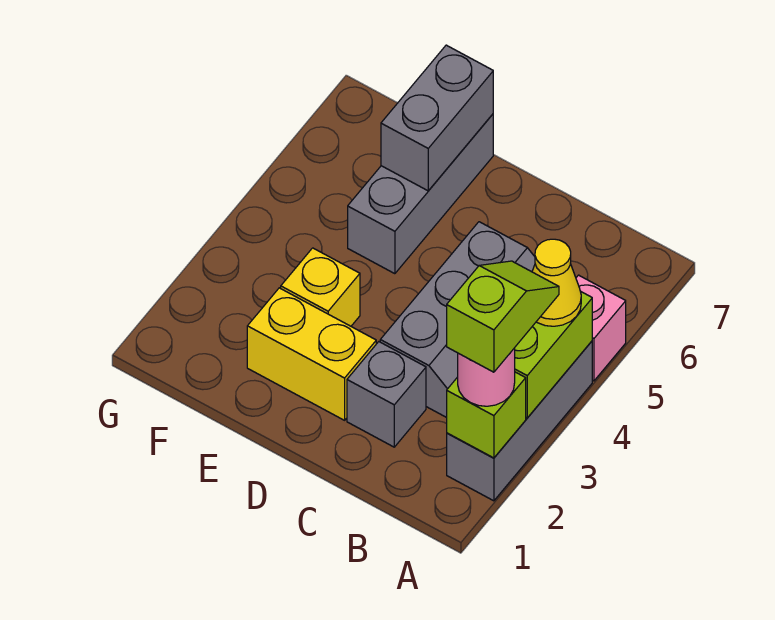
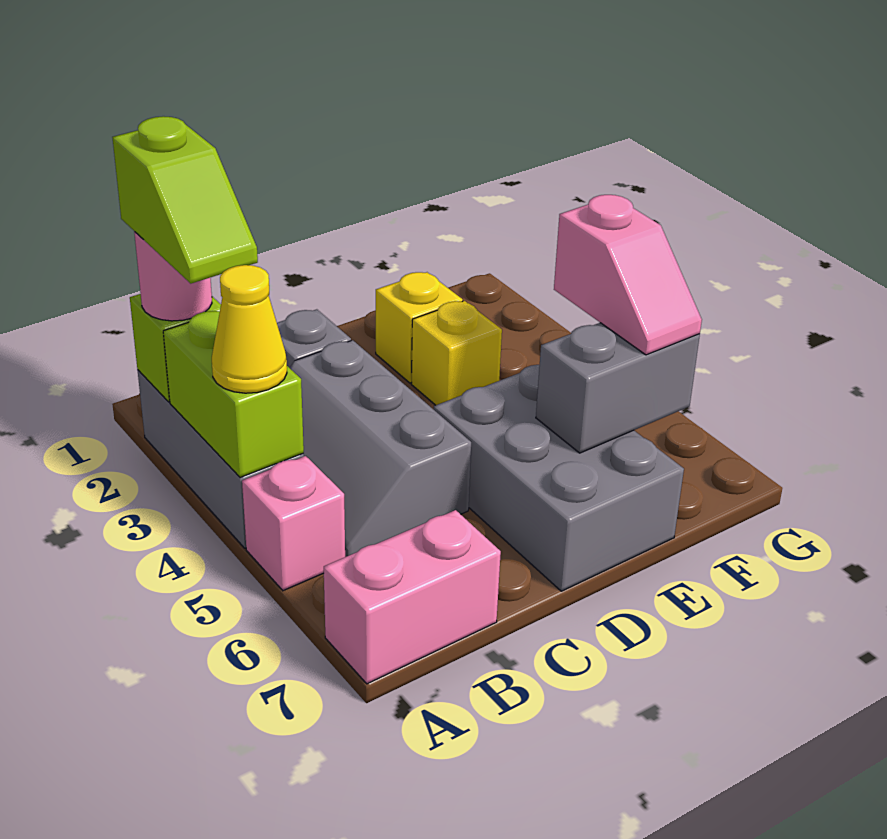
none -> pink brick A7:B7 level 1
yellow brick D2:E2 level 1 -> yellow brick E2 level 1
grey brick E5:E7 level 1 -> grey brick D5:E7 level 1
grey brick E6:E7 level 2 -> grey brick E6:F6 level 2
none -> pink slope F5:F6 level 3 top 5

